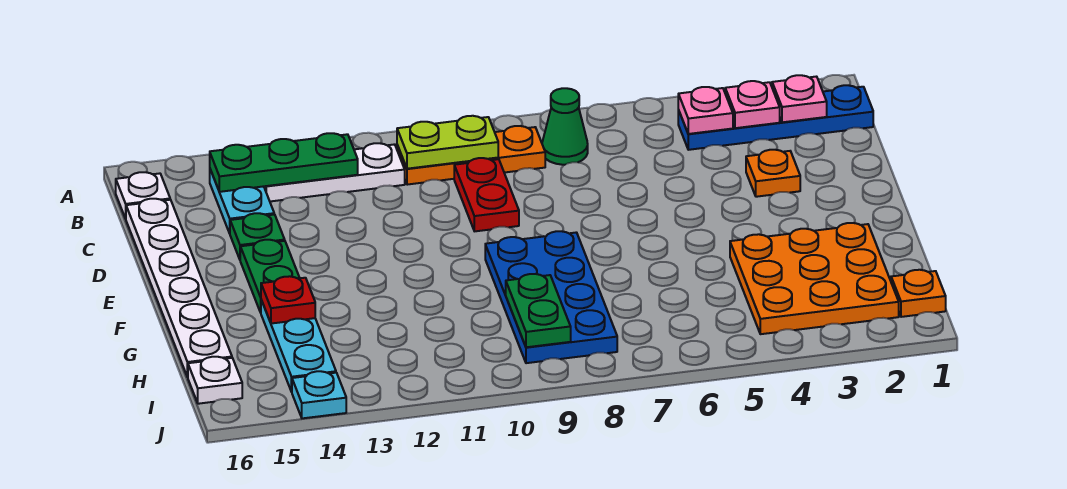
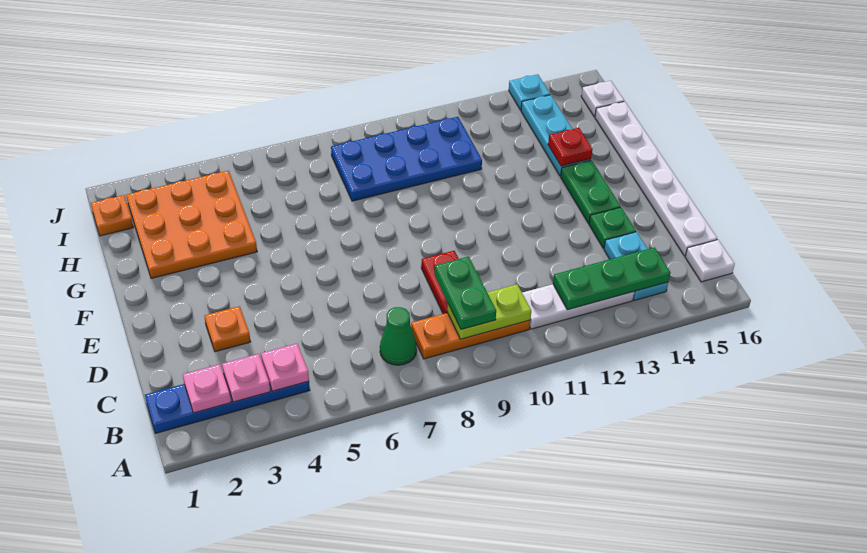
blue plate F8:I9 level 1 -> blue plate H8:I11 level 1
green plate H9:I9 level 2 -> green plate B9:C9 level 3

